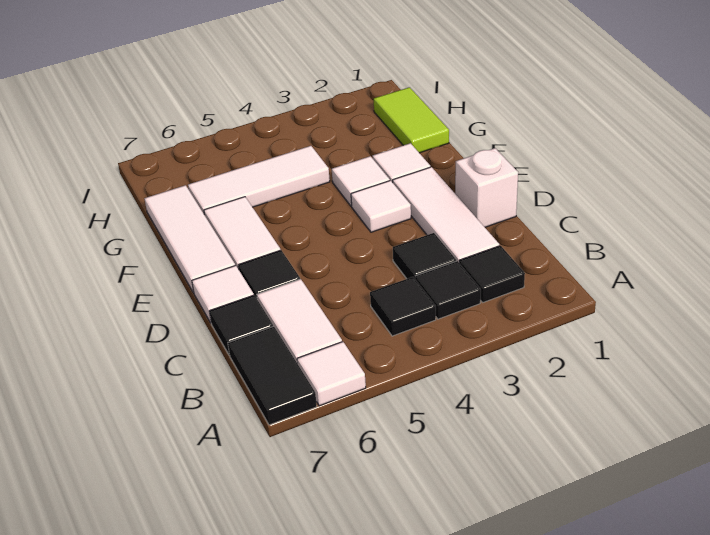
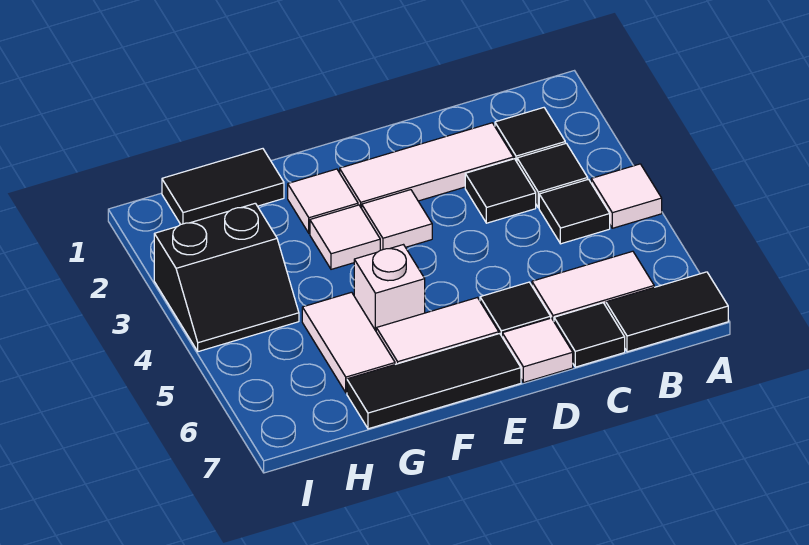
white tile A6 level 1 -> white tile A4 level 1
white brick D1 level 1 -> white brick F5 level 1
white tile E7:G7 level 1 -> black tile E7:G7 level 1
lime tile G1:H1 level 1 -> black tile G1:H1 level 1
white tile G4:G6 level 1 -> white tile G5:G6 level 1
none -> black slope H3:I4 level 1 top 3

